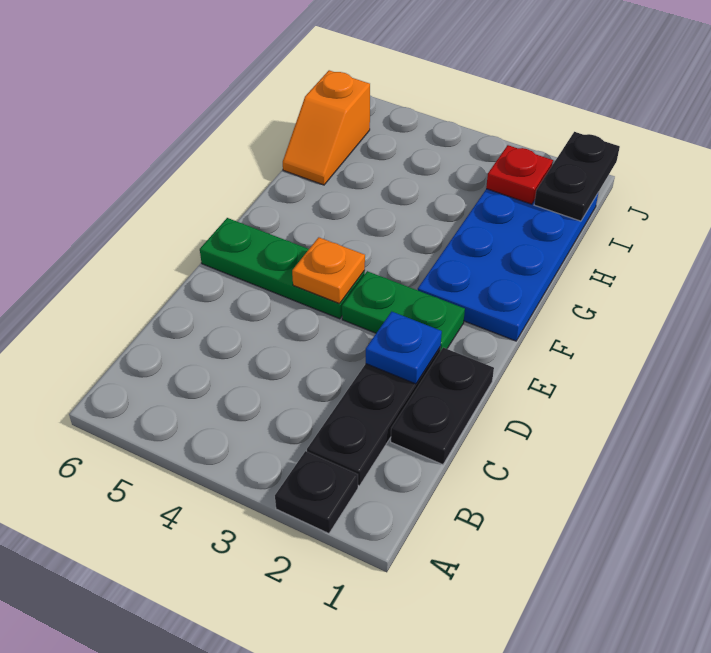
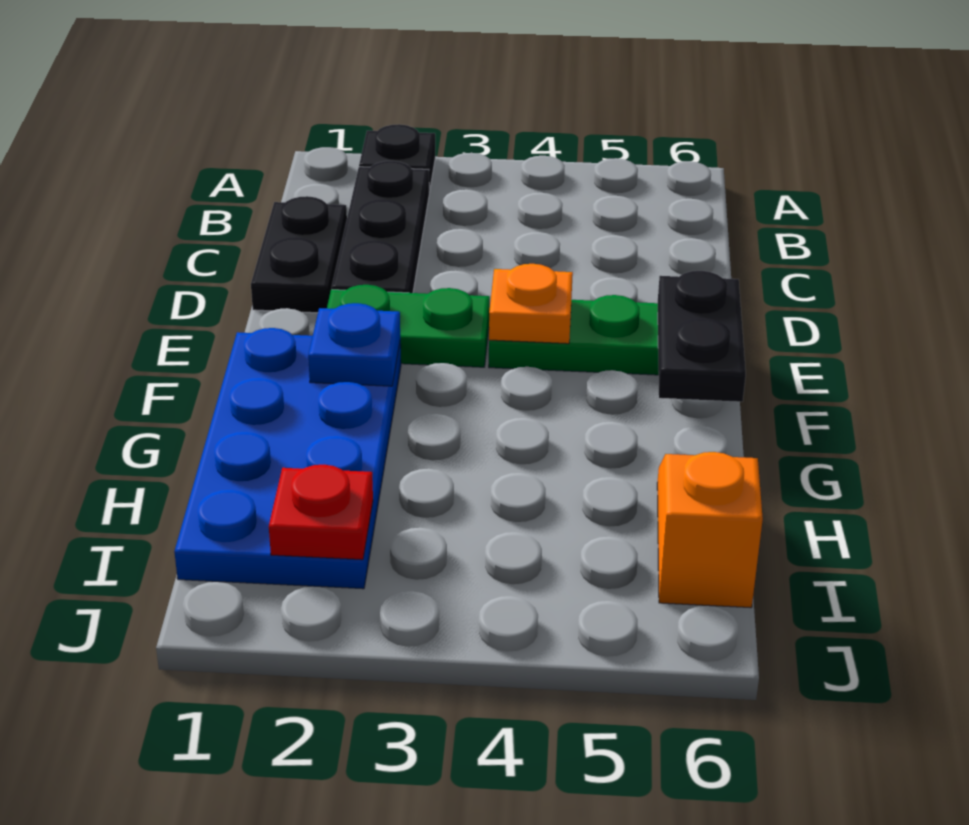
blue plate D2 level 2 -> blue plate F2 level 2
black plate I1:J1 level 2 -> black plate E6:F6 level 2

